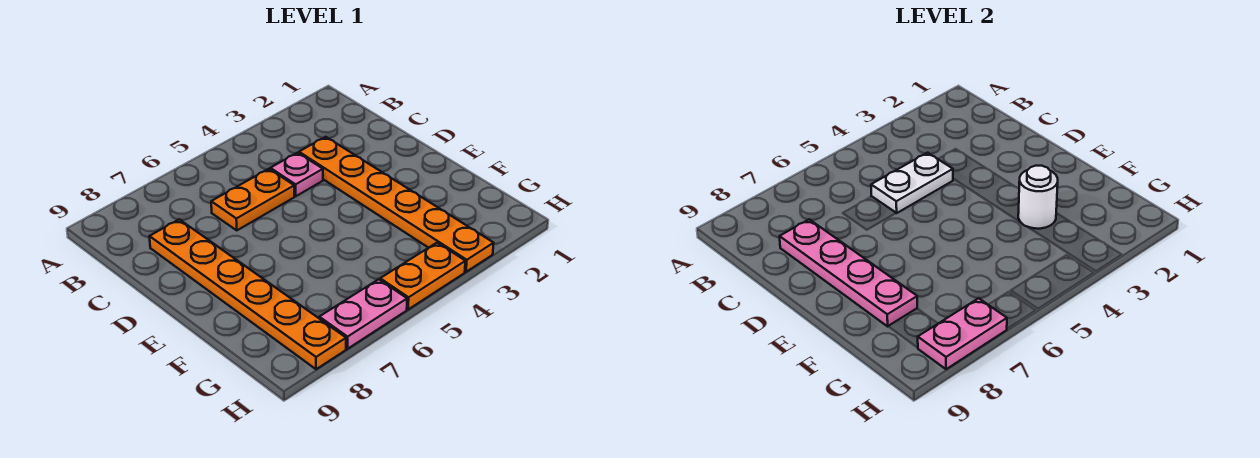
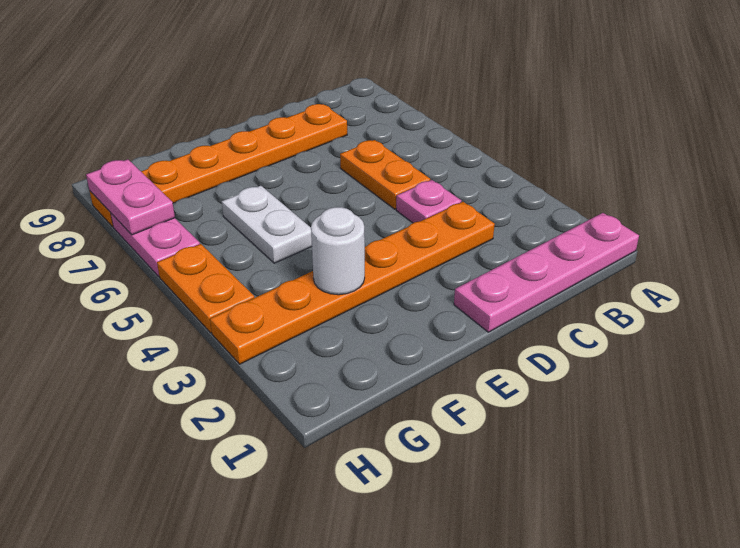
white plate C4:C5 level 2 -> white plate F5:F6 level 1
pink plate C8:F8 level 2 -> pink plate A1:D1 level 1

